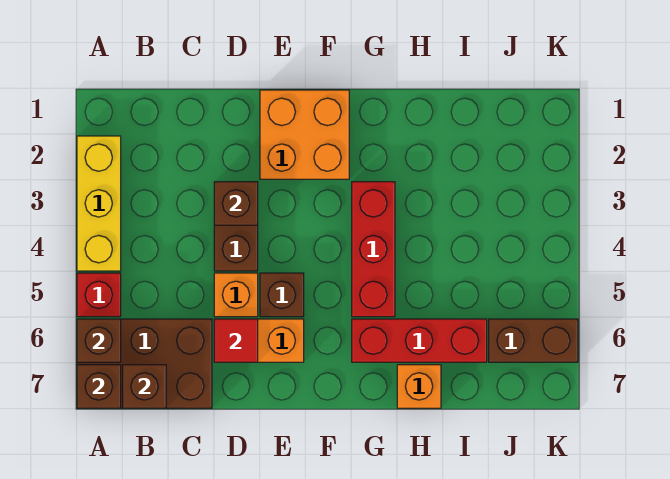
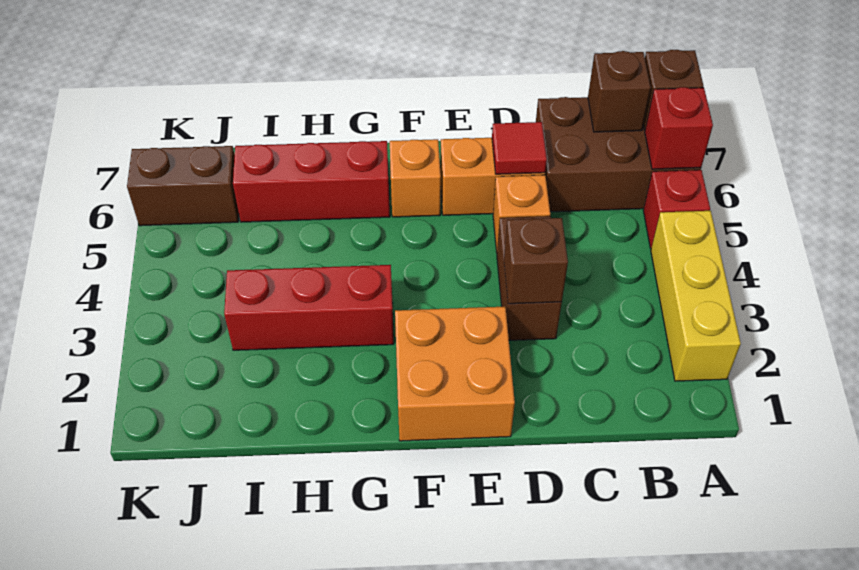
brown brick A6 level 2 -> red brick A6 level 2
brown brick E5 level 1 -> none
red brick G3:G5 level 1 -> red brick G3:I3 level 1
orange brick H7 level 1 -> orange brick F6 level 1

